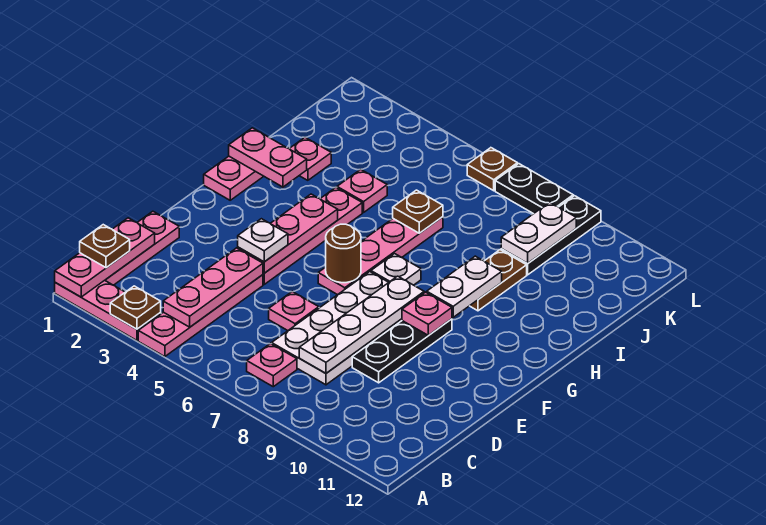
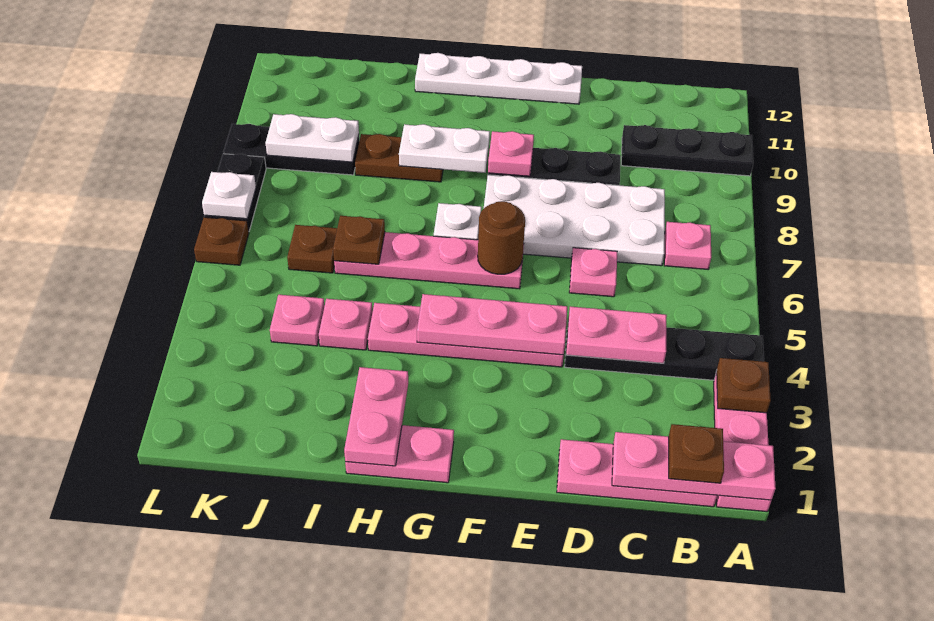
pink plate A4:D4 level 1 -> black plate A4:D4 level 1
none -> black plate A10:C10 level 1
pink plate B4:D4 level 2 -> pink plate C4:D4 level 2
white plate C8:F8 level 2 -> white plate E12:H12 level 1
white plate E4 level 3 -> white plate L7 level 2
pink plate I2 level 1 -> pink plate J4 level 1
none -> brown plate J6 level 1

